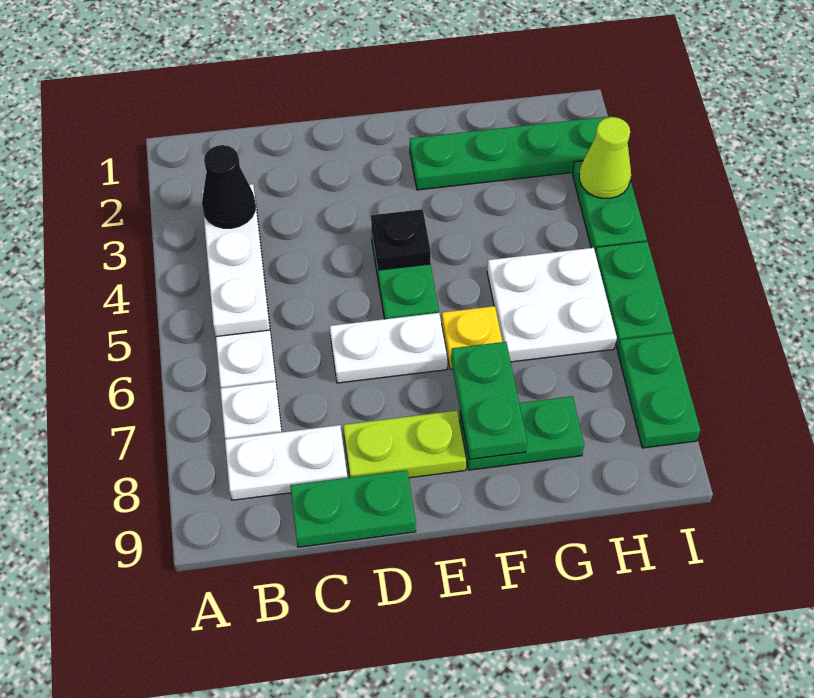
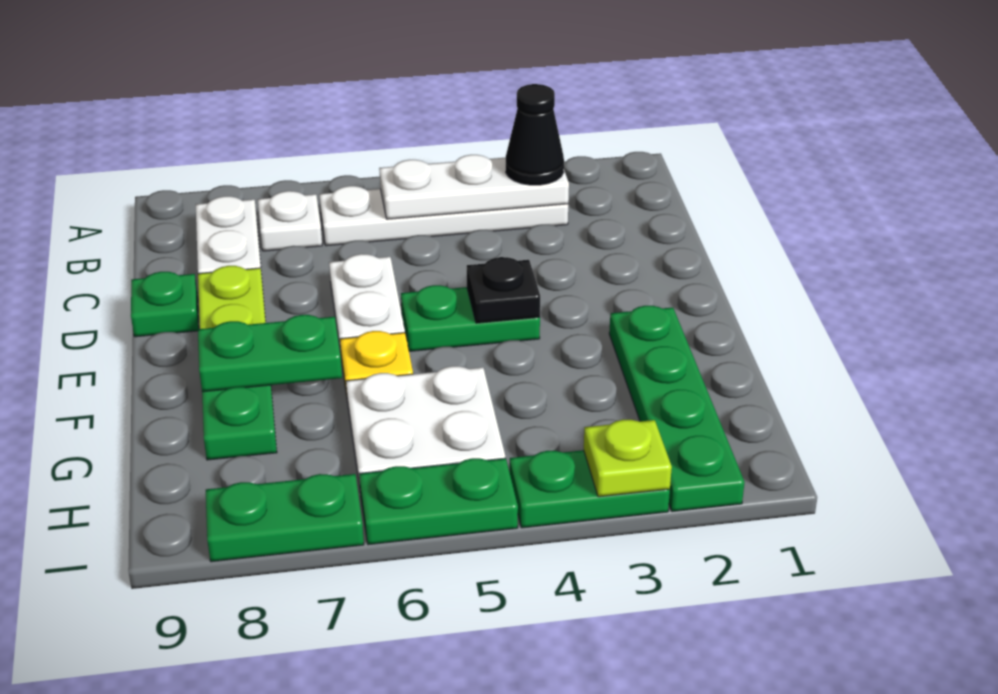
green plate C9:D9 level 1 -> green plate D9 level 1
lime cone I3 level 2 -> lime plate I3 level 2

